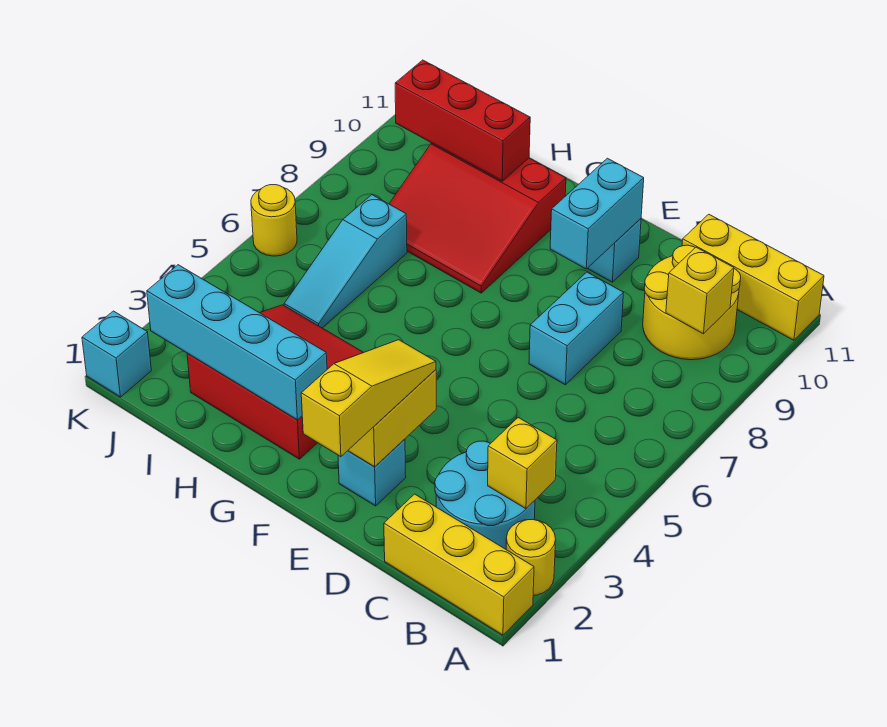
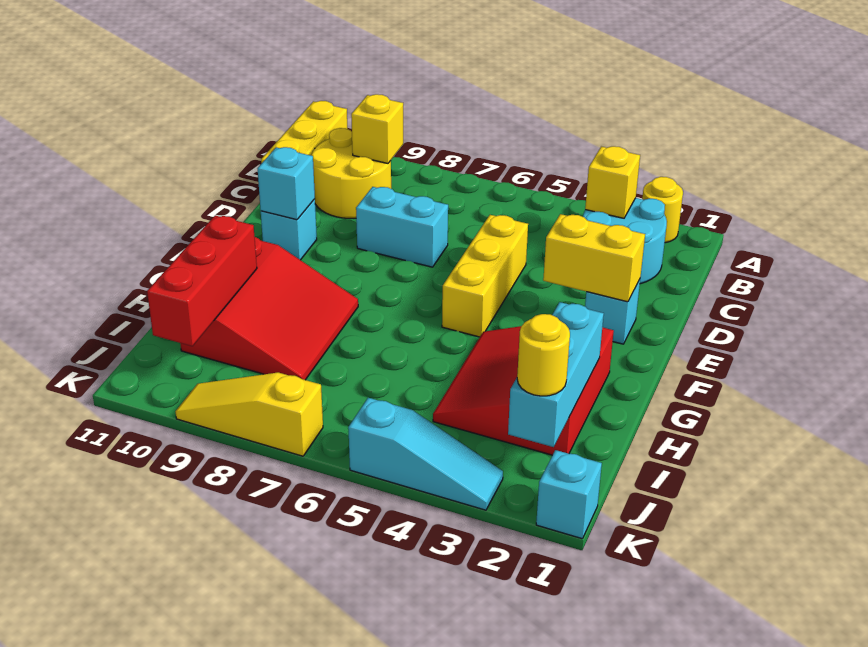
yellow brick A1:C1 level 1 -> yellow brick D5:F5 level 1
yellow slope E1:E3 level 3 top 1 -> yellow slope K7:K9 level 1 top 7
cyan brick E9:E10 level 2 -> cyan brick E10 level 2
cyan brick G2:J2 level 2 -> cyan brick H2:J2 level 2
cyan slope I5:I7 level 1 top 7 -> cyan slope K3:K5 level 1 top 5
yellow round brick K6 level 1 -> yellow round brick J2 level 3

